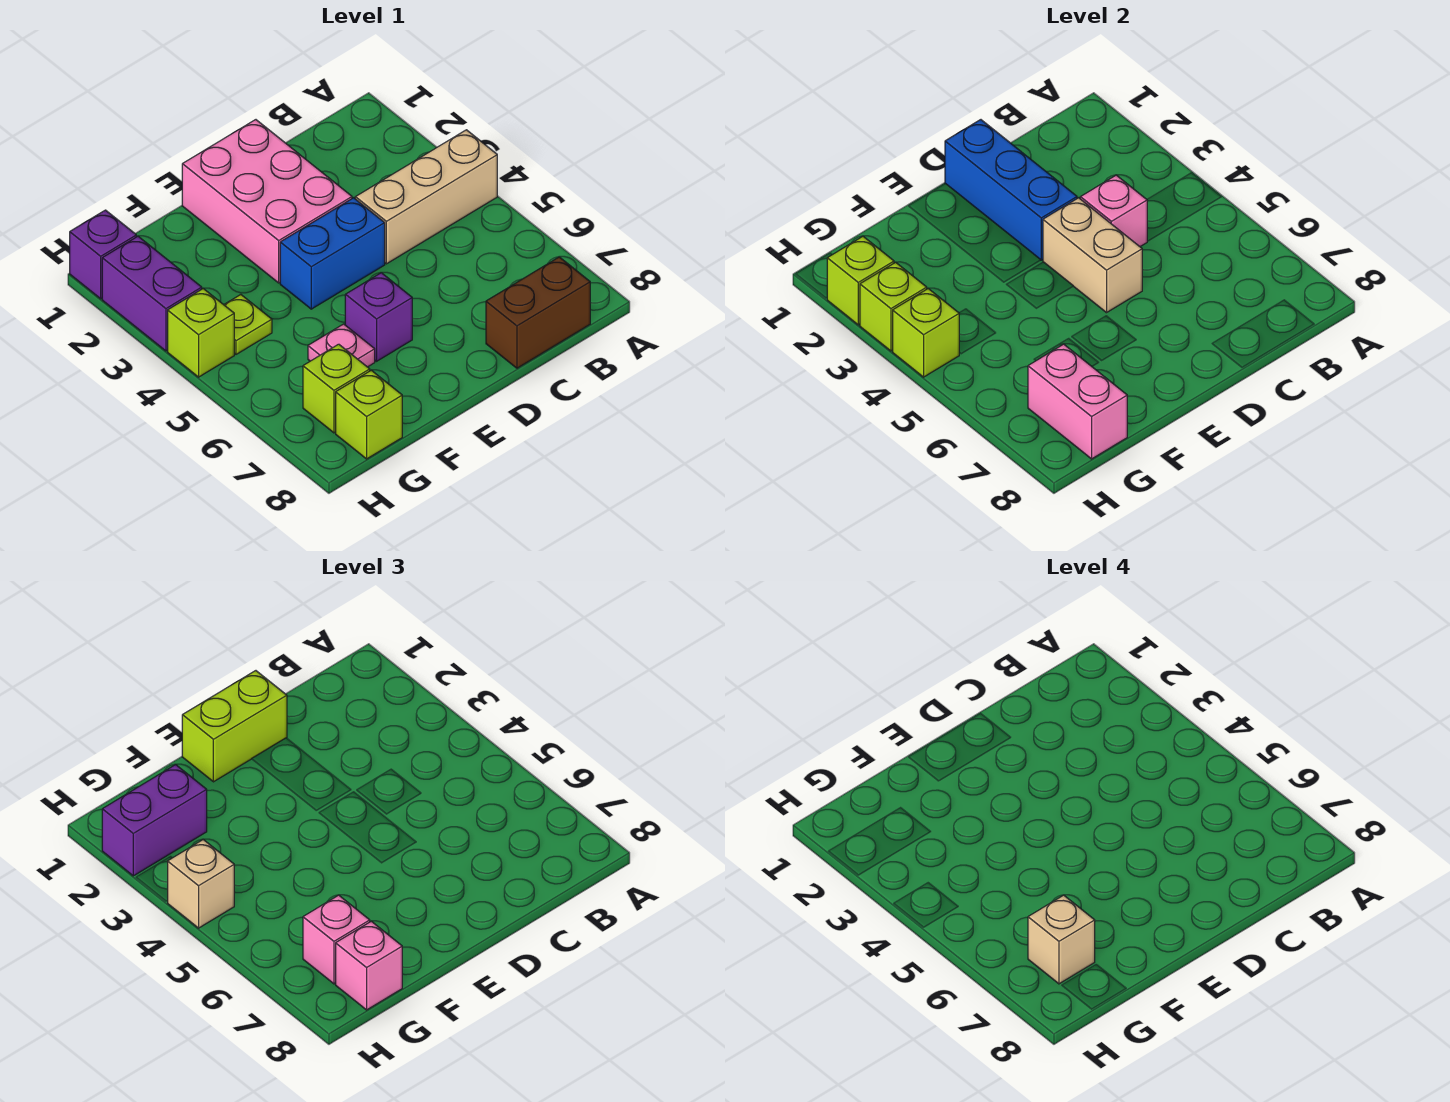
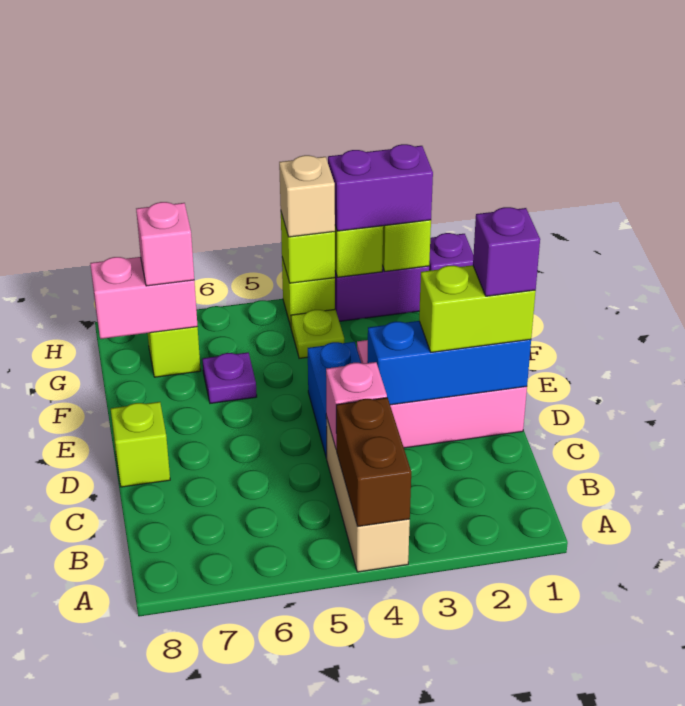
brown brick B8:C8 level 1 -> brown brick A4:B4 level 2
lime brick D1:E1 level 3 -> lime brick D1:D2 level 3
tan brick D4:D5 level 2 -> none
purple brick E6 level 1 -> purple brick D1 level 4
pink plate F6 level 1 -> purple plate F6 level 1
purple brick G2:H2 level 3 -> purple brick H2:H3 level 3
tan brick G7 level 4 -> none
lime brick G8 level 1 -> lime brick D8 level 1
pink brick G8 level 3 -> none

